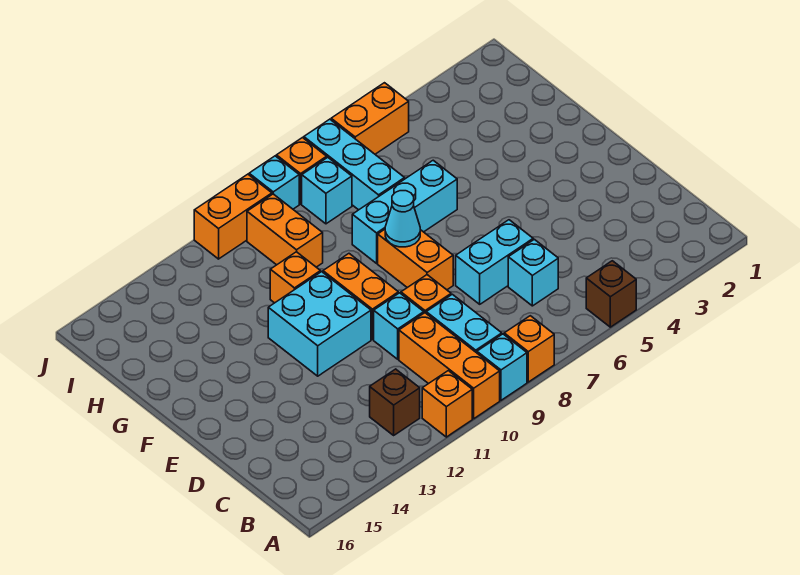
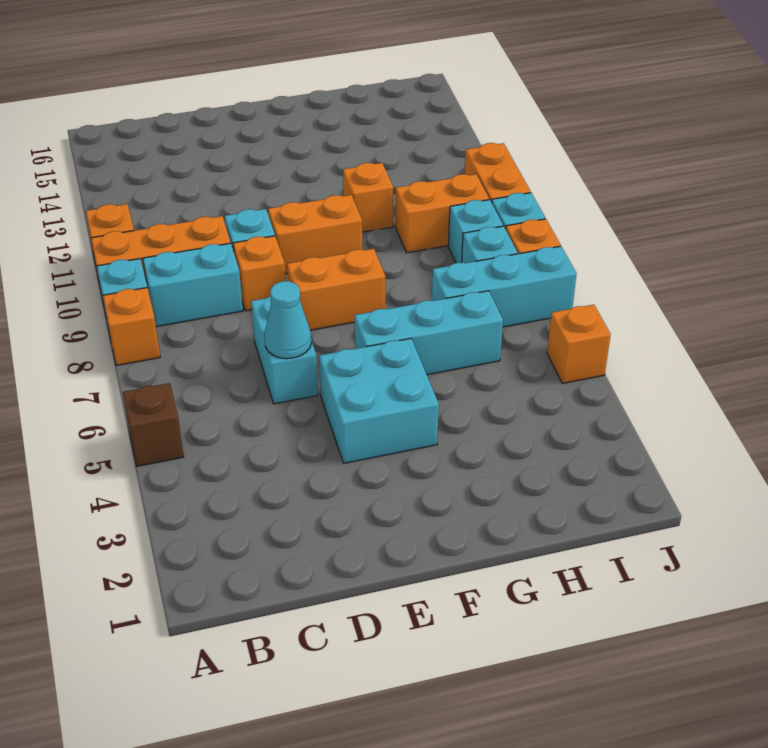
brown brick B12 level 1 -> none
cyan brick C6 level 1 -> cyan brick I9 level 1
cyan brick E11:F12 level 1 -> cyan brick E4:F5 level 1
cyan cone F8 level 2 -> cyan cone D6 level 2
cyan brick G6:G8 level 1 -> cyan brick F6:H6 level 1
orange brick J5:J6 level 1 -> orange brick J5 level 1

